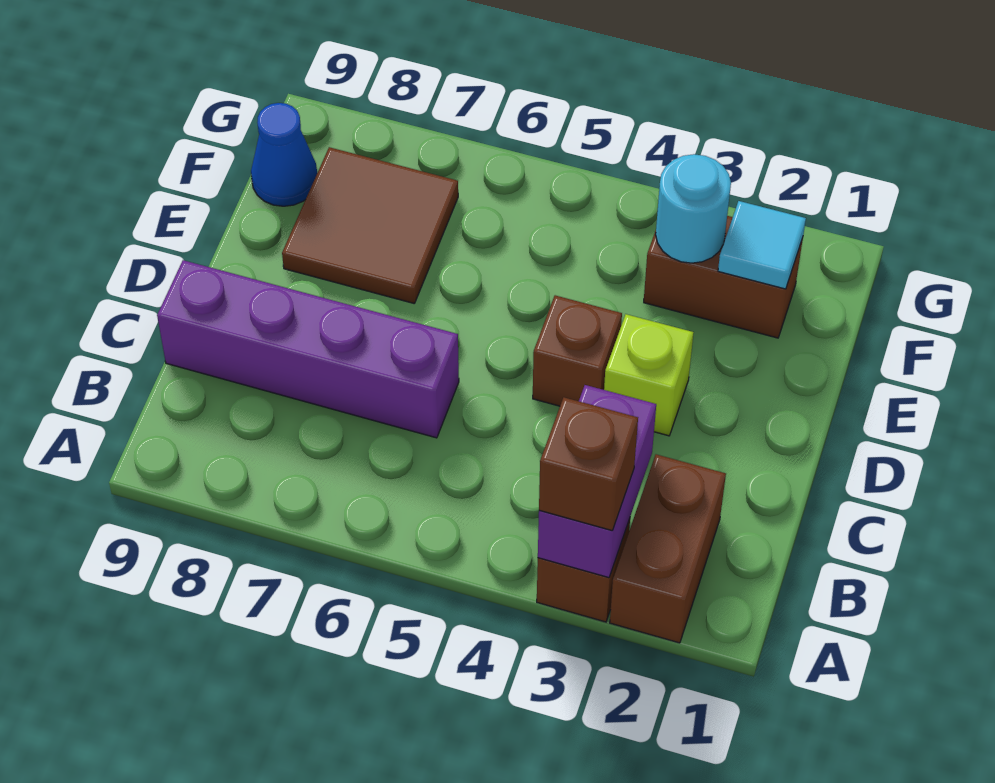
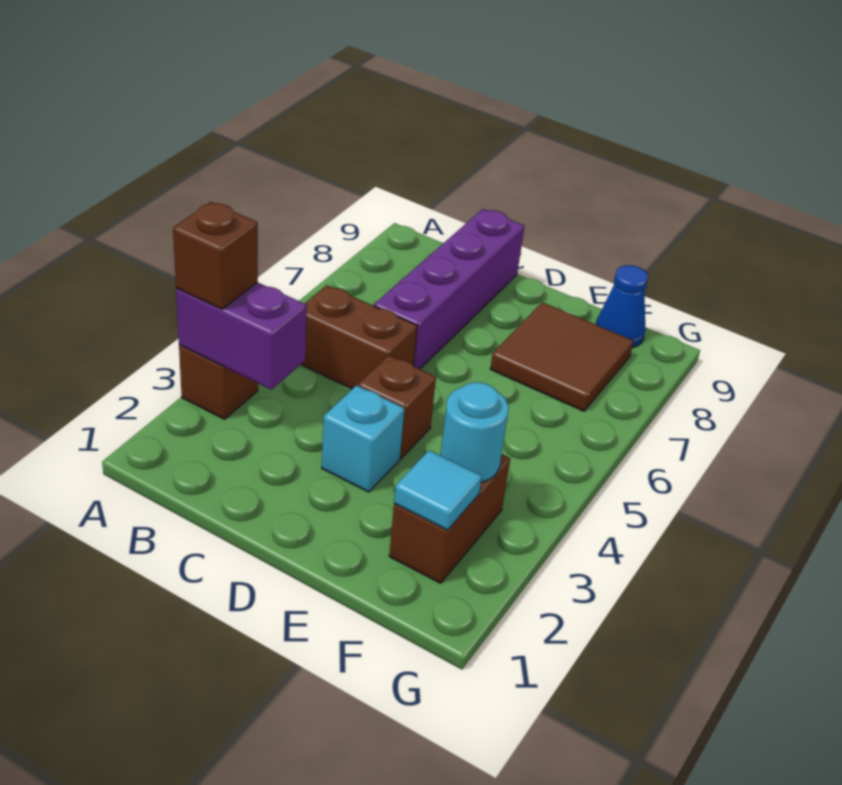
brown brick A2:B2 level 1 -> brown brick B5:C5 level 1
lime brick D3 level 1 -> cyan brick D3 level 1

